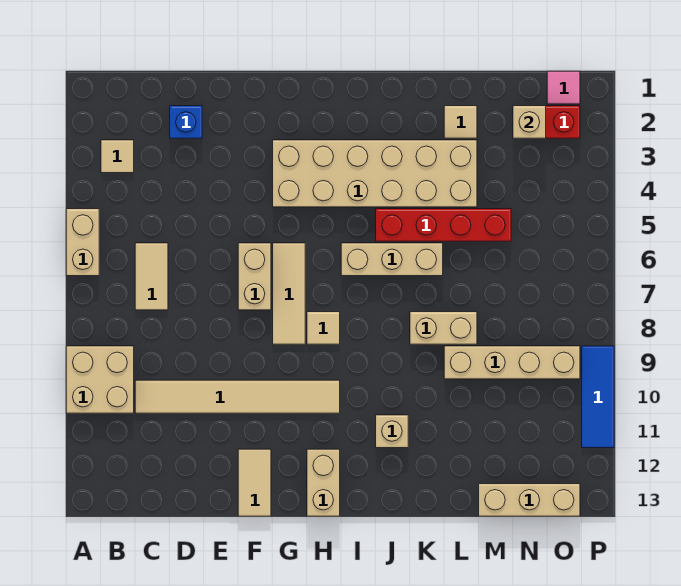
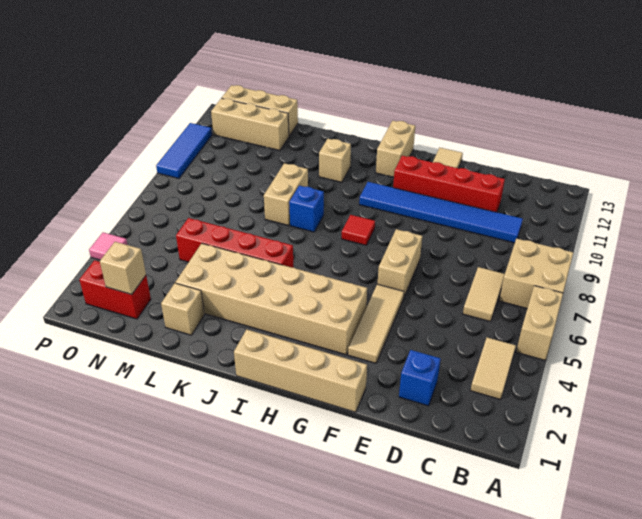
tan brick A9:B10 level 1 -> tan brick A7:B8 level 1
tan tile B3 level 1 -> tan tile B3:B4 level 1
tan tile C10:H10 level 1 -> blue tile C10:H10 level 1
none -> red brick D11:G11 level 1
tan tile G6:G8 level 1 -> tan tile F3:F5 level 1
tan tile H8 level 1 -> red tile H8 level 1
tan brick I6:K6 level 1 -> tan brick M12:O12 level 1
none -> blue brick J8 level 1
tan brick K8:L8 level 1 -> tan brick K8:K9 level 1
tan tile L2 level 1 -> tan brick L2 level 1
tan brick L9:O9 level 1 -> tan brick F1:I1 level 1
pink tile O1 level 1 -> pink tile P4 level 1

